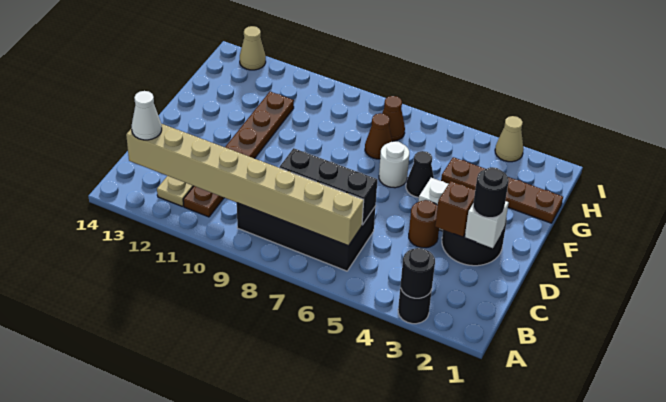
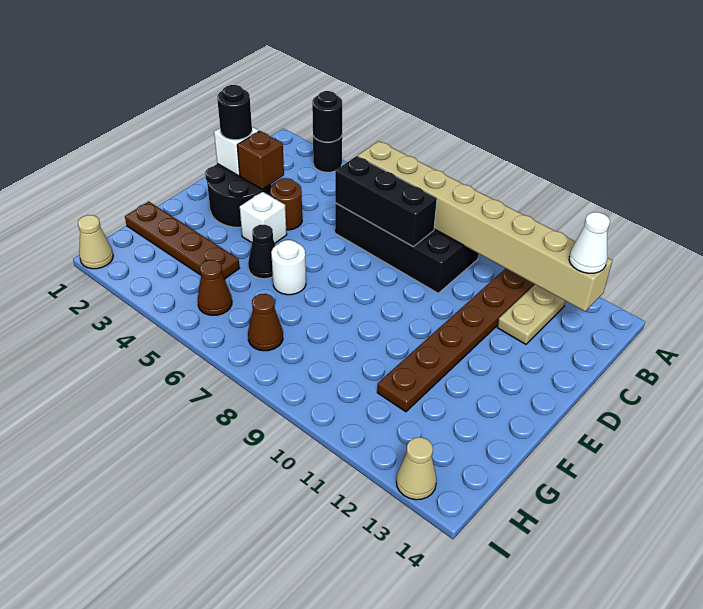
brown cone G7 level 1 -> brown cone H5 level 1
tan cone I3 level 1 -> tan cone I1 level 1

